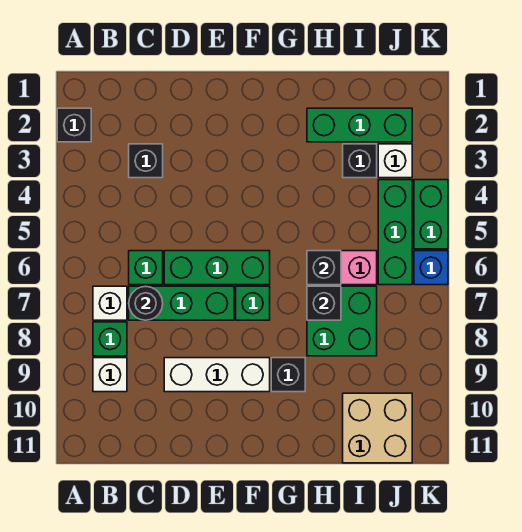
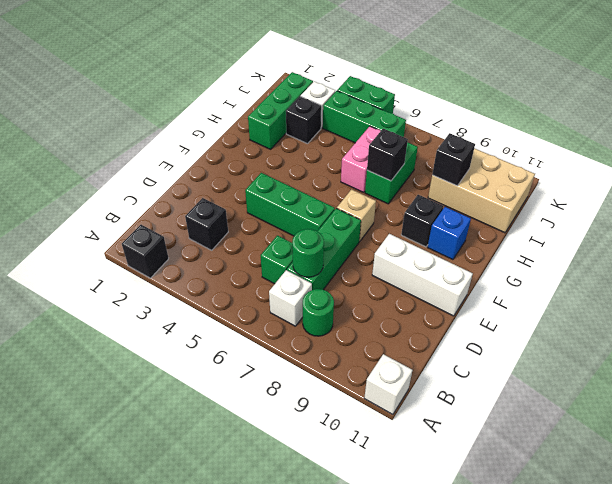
green brick B8 level 1 -> green round brick B8 level 1
white brick B9 level 1 -> white brick A11 level 1
black round brick C7 level 2 -> green round brick C7 level 2
green brick D6:F6 level 1 -> green brick E4:E6 level 1
white brick D9:F9 level 1 -> white brick E9:E11 level 1
green brick F7 level 1 -> tan brick F7 level 1
black brick H6 level 2 -> black brick I9 level 2
green brick H7:I8 level 1 -> green brick H7:I7 level 1
tan brick I10:J11 level 1 -> tan brick I9:J11 level 1
blue brick K6 level 1 -> blue brick G10 level 1

